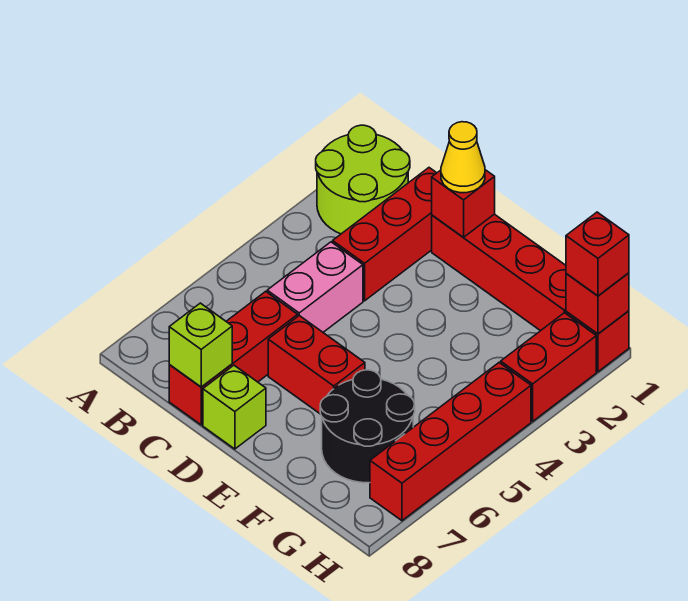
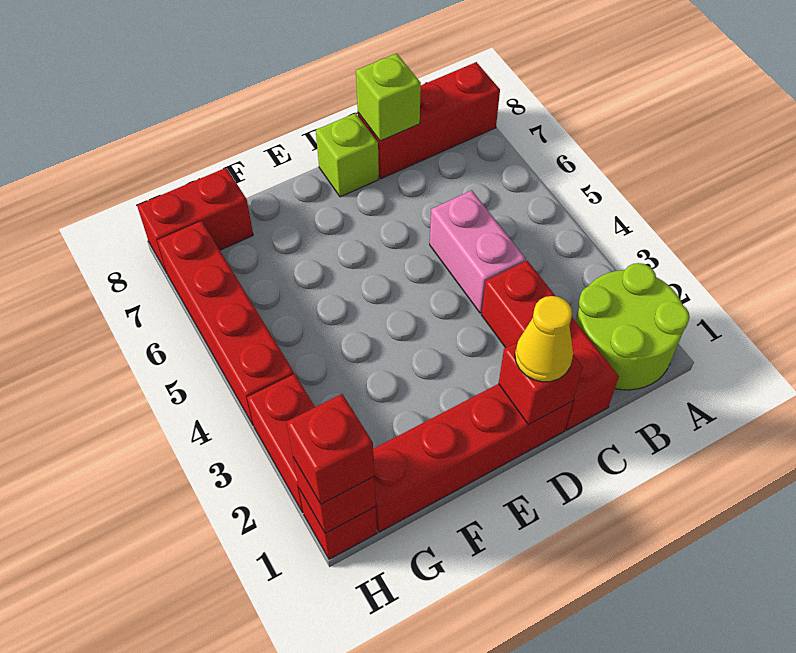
red brick C6:C8 level 1 -> red brick A8:C8 level 1
red brick D6:E6 level 1 -> red brick G8:H8 level 1
black round brick F6:G7 level 1 -> none

